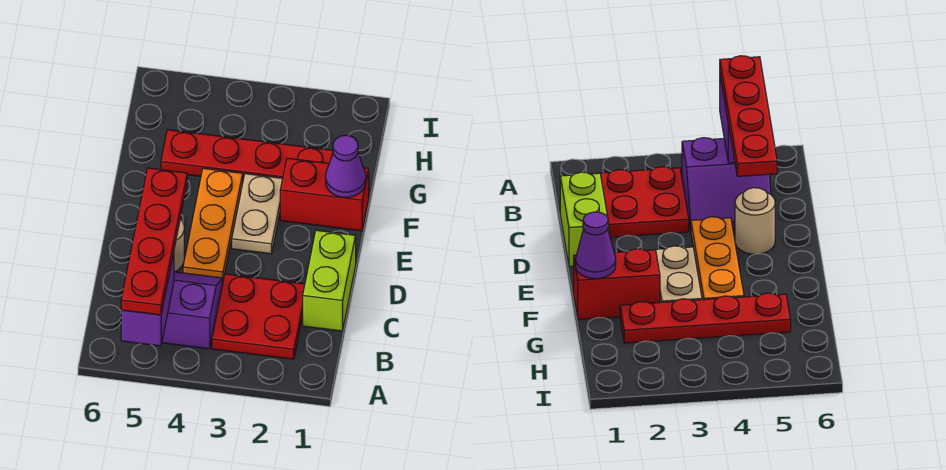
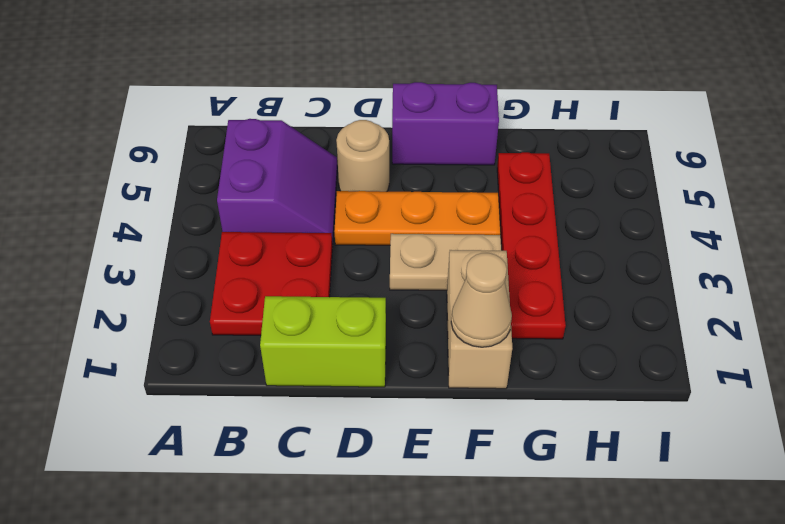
purple brick A5:B5 level 2 -> purple brick E6:F6 level 1
red plate A5:D5 level 3 -> none
red brick F1:F2 level 1 -> tan brick F1:F2 level 1
purple cone F1 level 2 -> tan cone F1 level 2

